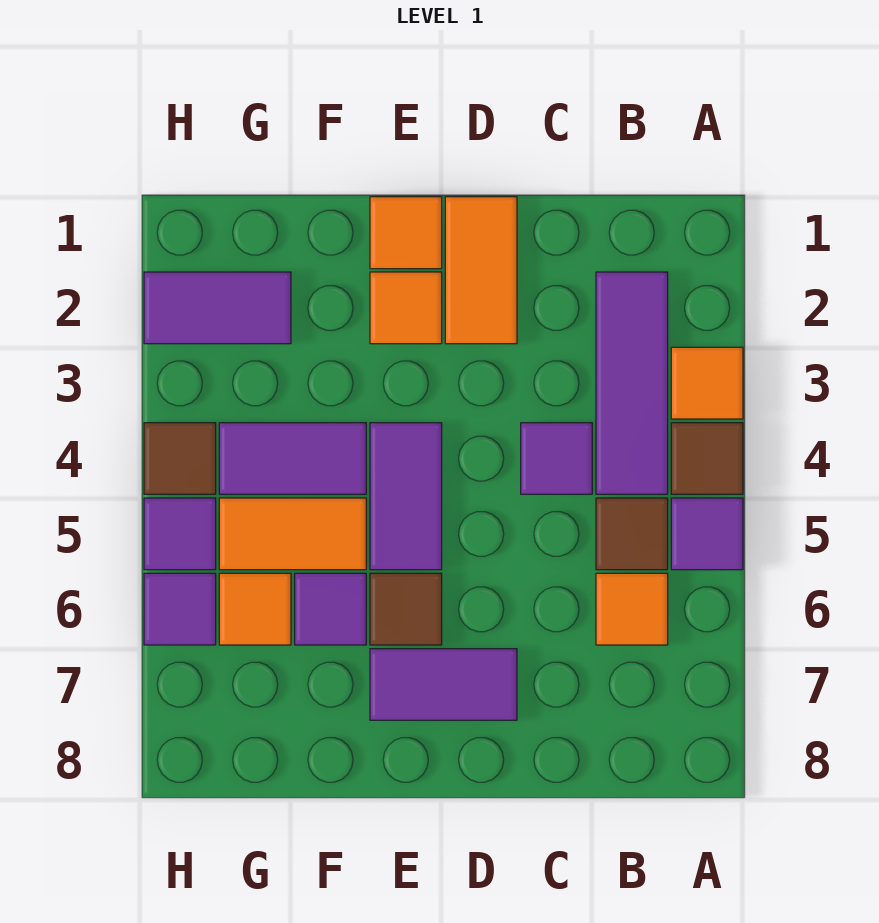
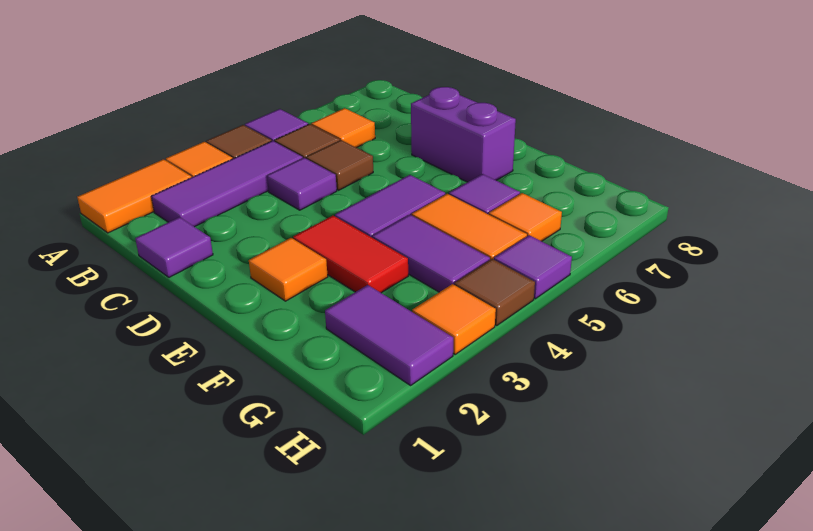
orange tile D1:D2 level 1 -> orange tile A1:A2 level 1
purple tile D7:E7 level 1 -> purple brick D7:E7 level 1
orange tile E1 level 1 -> orange tile H3 level 1
none -> red tile E3:F3 level 1
brown tile E6 level 1 -> brown tile C5 level 1
purple tile H6 level 1 -> purple tile C1 level 1

